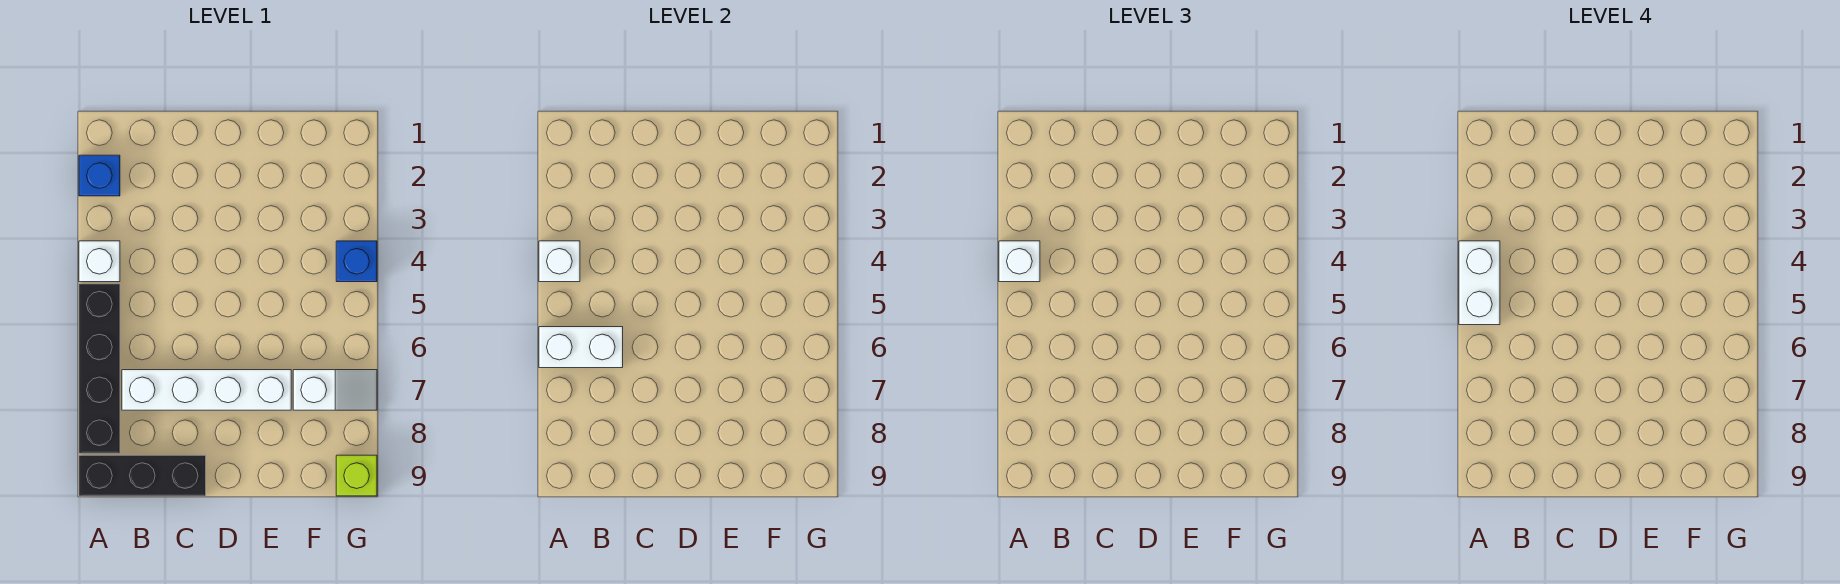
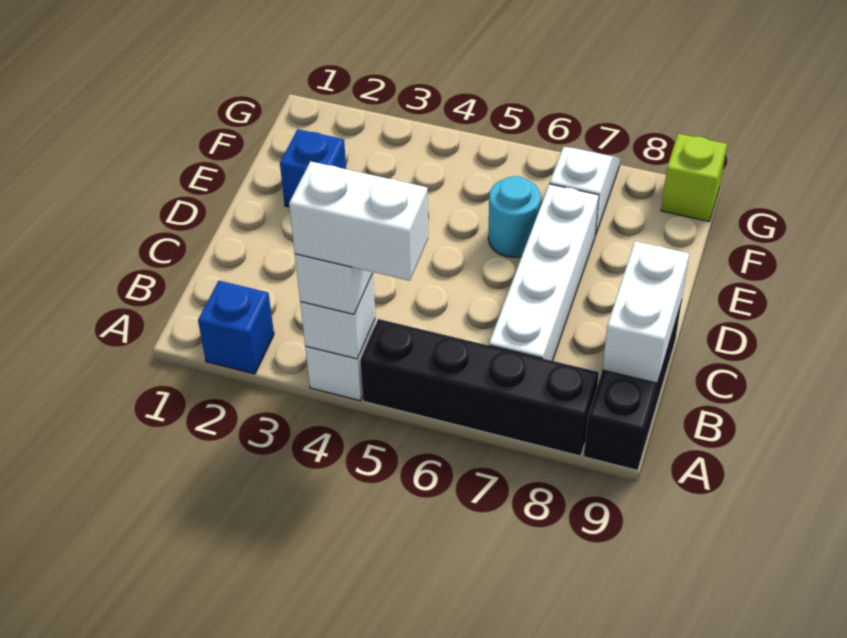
white brick A6:B6 level 2 -> white brick B9:C9 level 2
none -> cyan round brick E6 level 1
blue brick G4 level 1 -> blue brick E2 level 1

